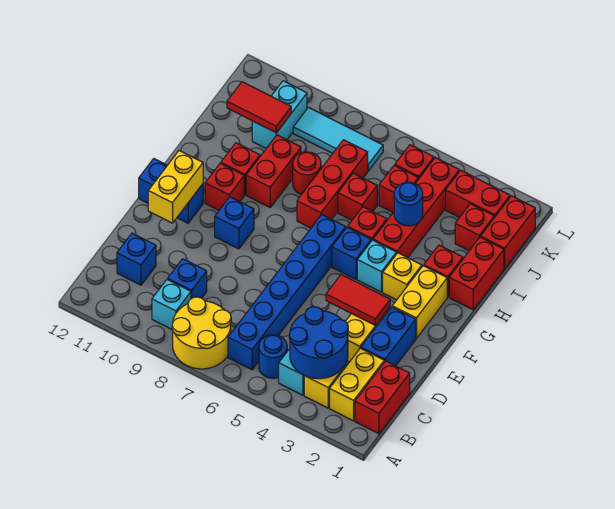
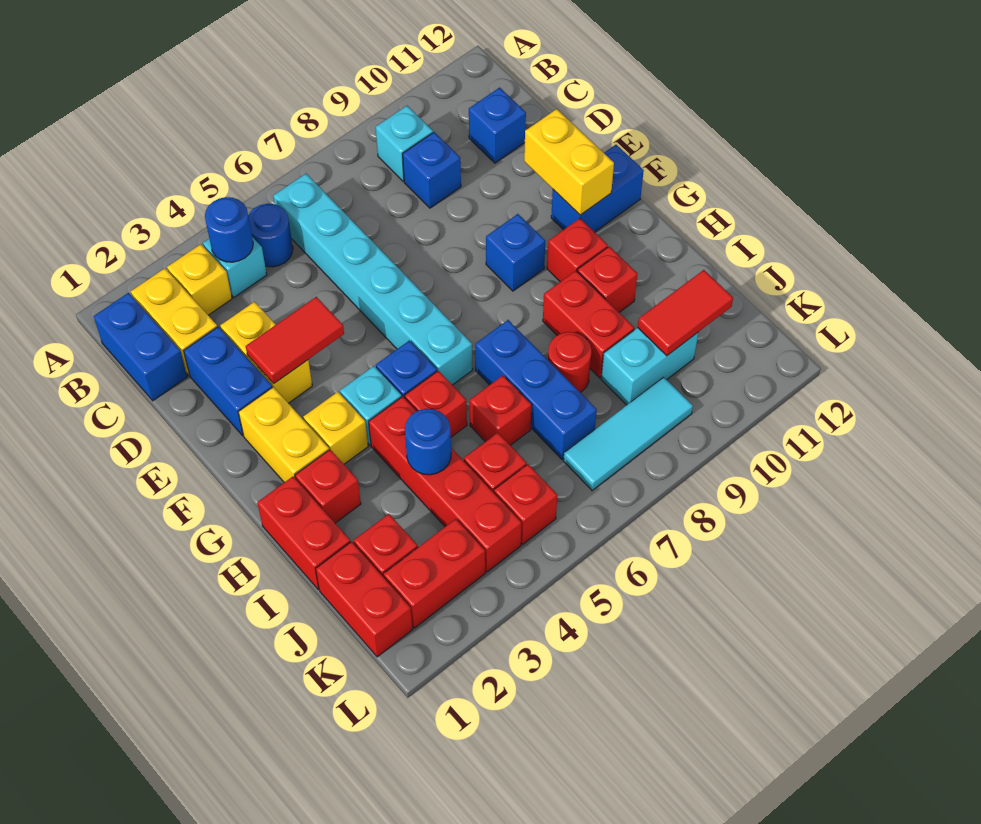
yellow round brick A7:B8 level 1 -> none
red brick B1:C1 level 1 -> blue brick B1:C1 level 1
blue round brick B3:C4 level 2 -> blue round brick B4 level 2
blue brick B6:G6 level 1 -> cyan brick B6:G6 level 1
red brick H7:J7 level 1 -> blue brick H7:J7 level 1
cyan brick J10:K10 level 1 -> cyan brick J9:J10 level 1

